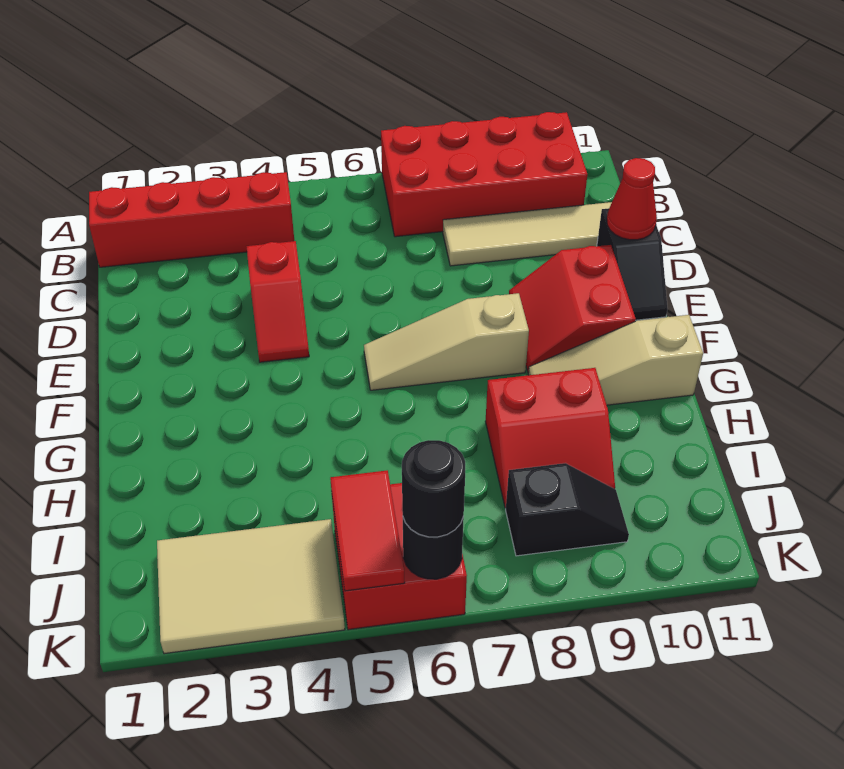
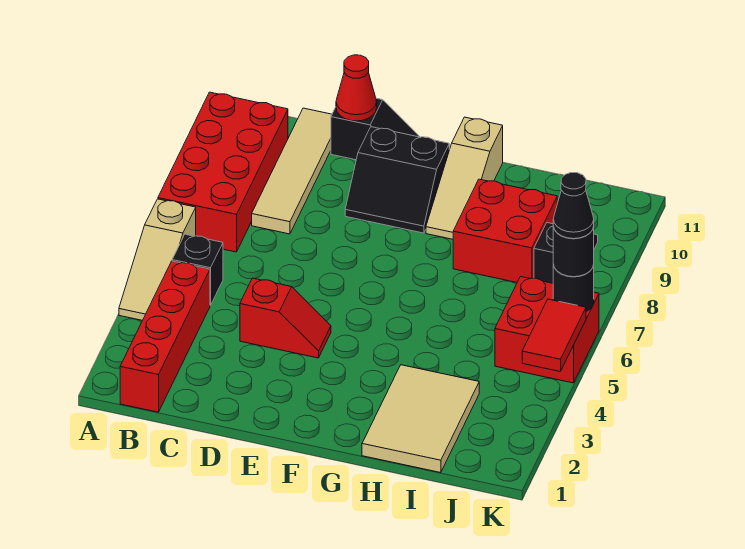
none -> black brick B5 level 1
red slope E9:F10 level 1 top 10 -> black slope E9:F10 level 1 top 10
tan slope F6:F8 level 1 top 8 -> tan slope A4:A6 level 1 top 6
red slope H8:I9 level 1 top H -> red brick H8:I9 level 1
tan tile J2:K4 level 1 -> tan tile H1:I3 level 1
red tile J5:K5 level 2 -> red tile K4:K5 level 2
none -> black cone K6 level 4

